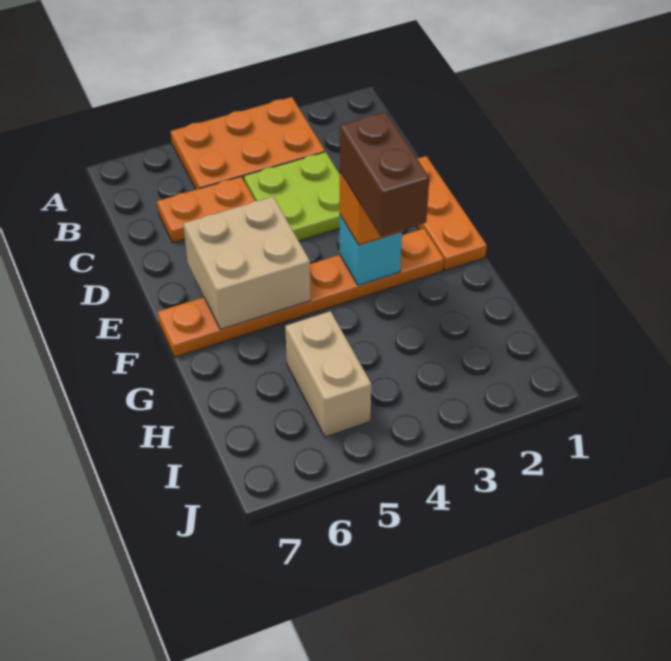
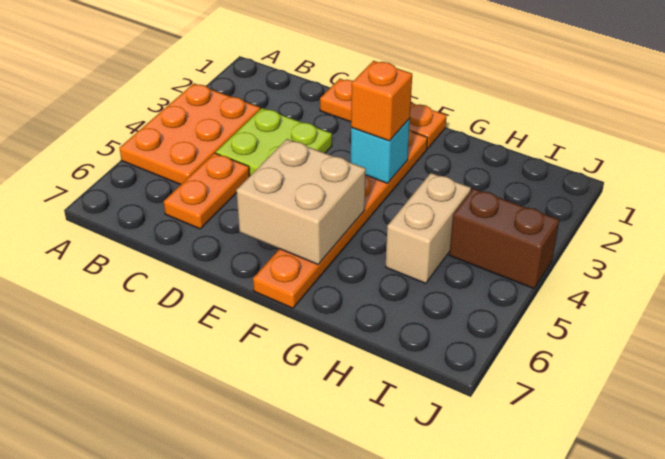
brown brick F3:G3 level 4 -> brown brick I4:J4 level 1
tan brick H5:I5 level 1 -> tan brick H4:H5 level 1

